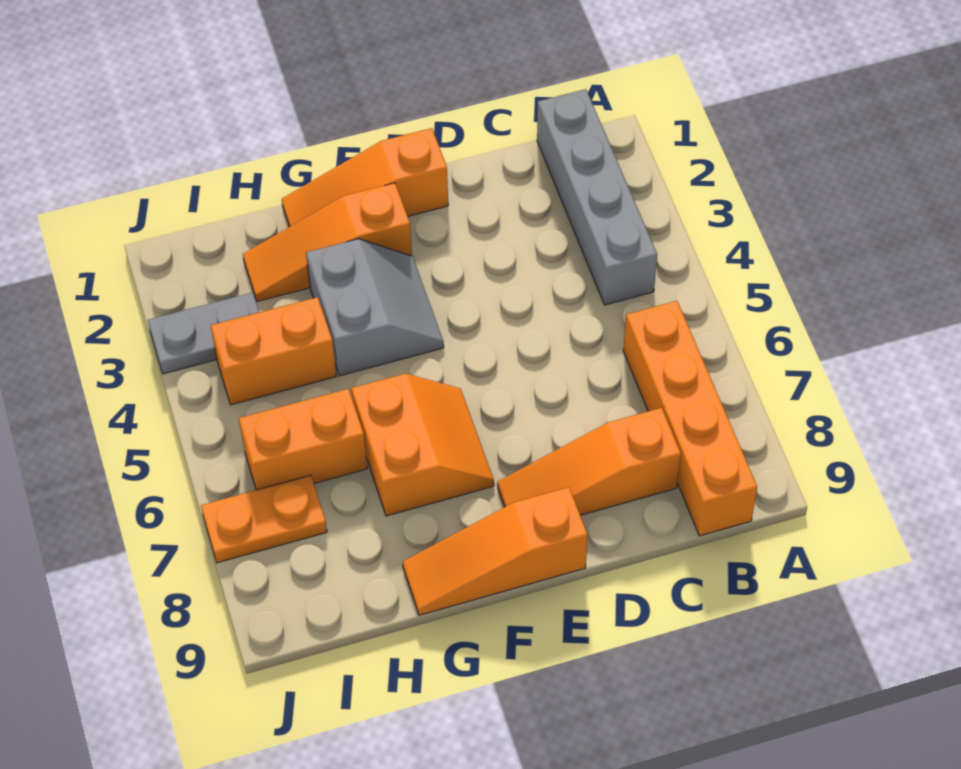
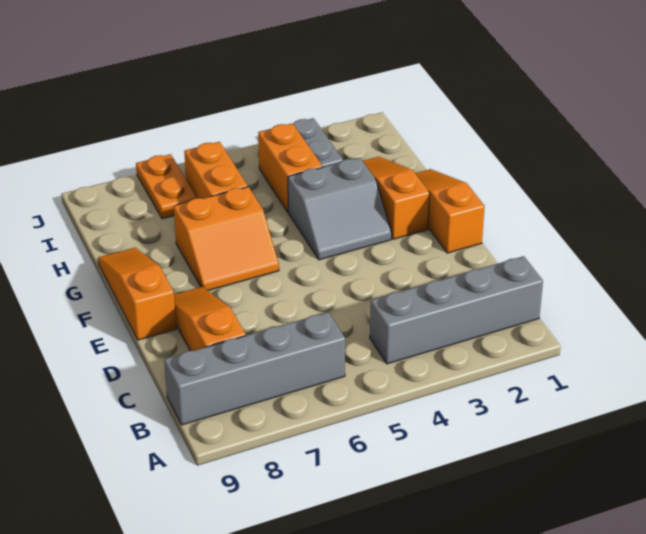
orange brick B6:B9 level 1 -> grey brick B6:B9 level 1

